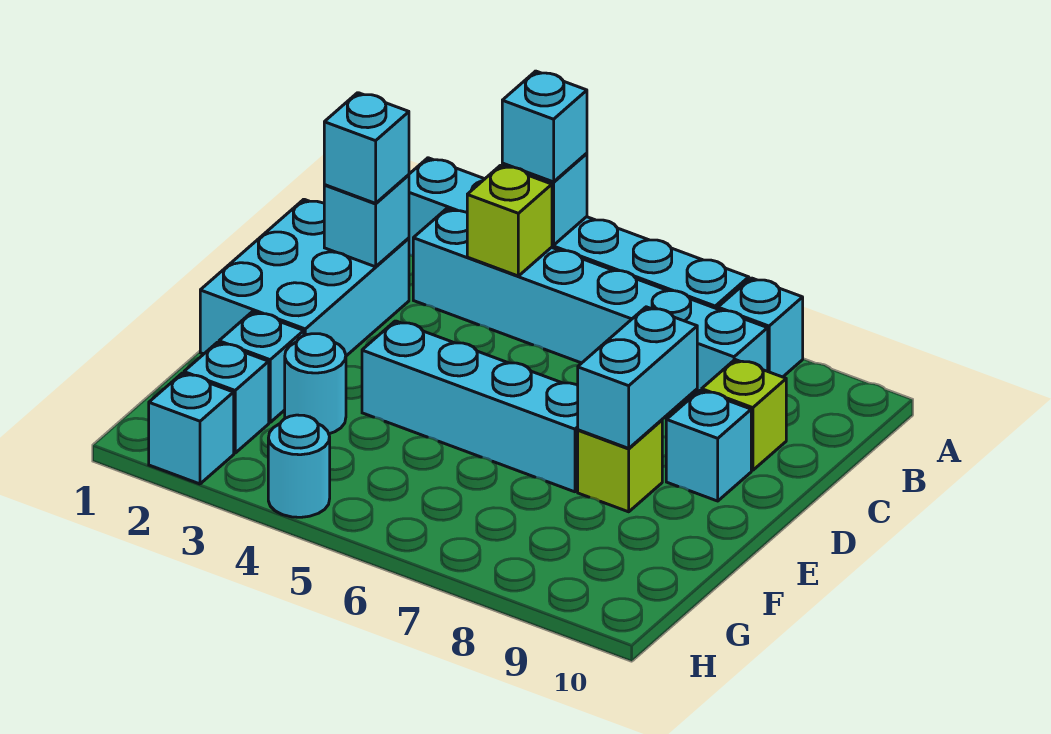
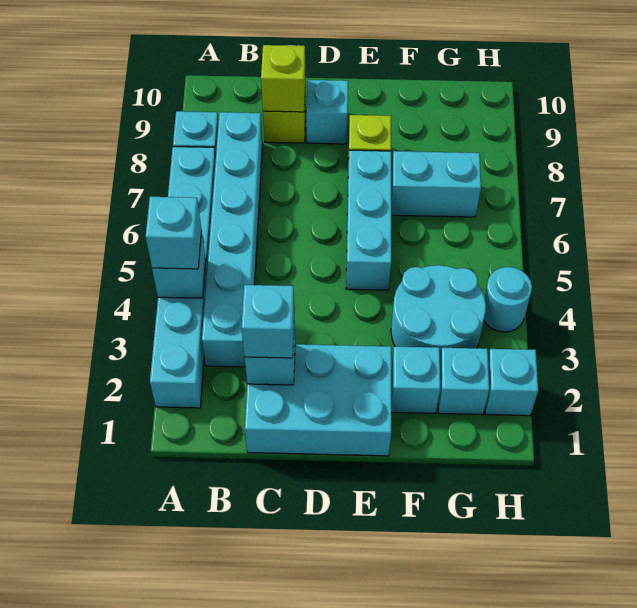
lime brick B4 level 2 -> lime brick C9 level 2
cyan brick D8:E8 level 2 -> cyan brick F7:G7 level 1
cyan brick E4:E7 level 1 -> cyan brick E5:E7 level 1
cyan round brick F3 level 1 -> cyan round brick F3:G4 level 1

